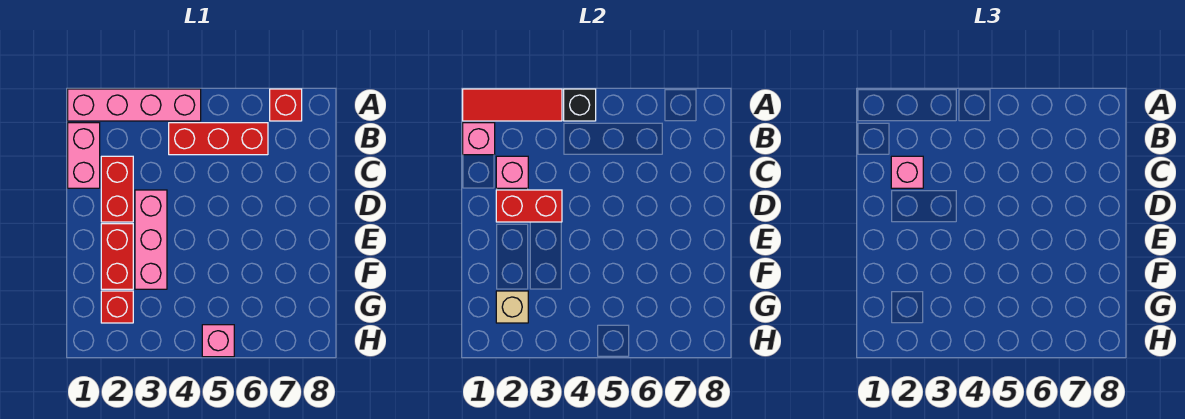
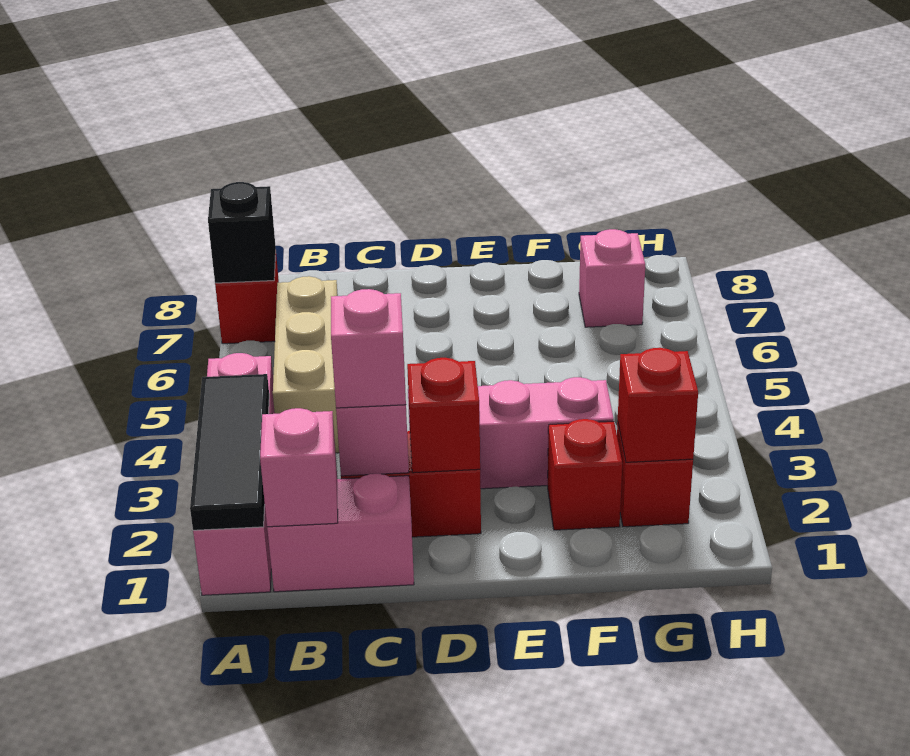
red tile A1:A3 level 2 -> black tile A1:A3 level 2
black brick A4 level 2 -> black brick A7 level 2
red brick B4:B6 level 1 -> tan brick B4:B6 level 1
red brick D2:D3 level 2 -> red brick D2 level 2
red brick E2:F2 level 1 -> red brick F2 level 1
tan brick G2 level 2 -> red brick G2 level 2
pink brick H5 level 1 -> pink brick G7 level 1

